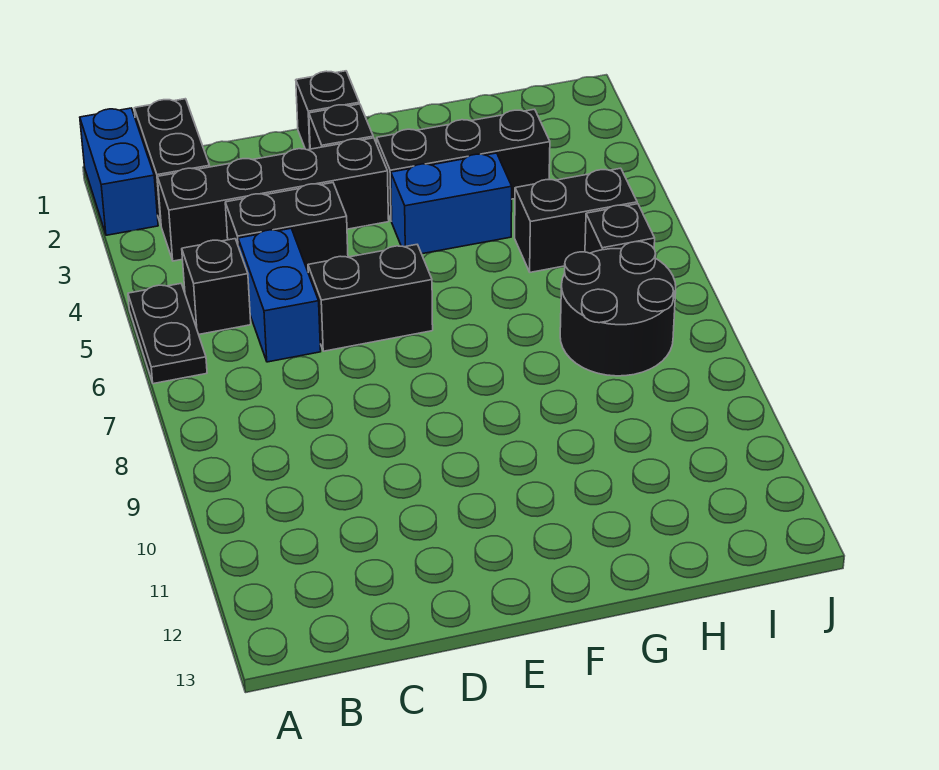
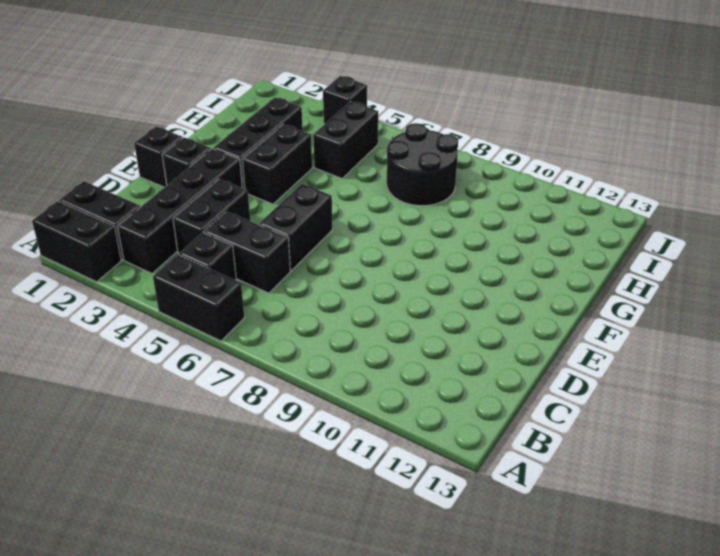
blue brick A1:A2 level 1 -> black brick A1:A2 level 1
black plate A5:A6 level 1 -> black brick A5:A6 level 1
blue brick C5:C6 level 1 -> black brick C5:C6 level 1
blue brick F4:G4 level 1 -> black brick F4:G4 level 1
black brick I6 level 1 -> black brick J4 level 1

